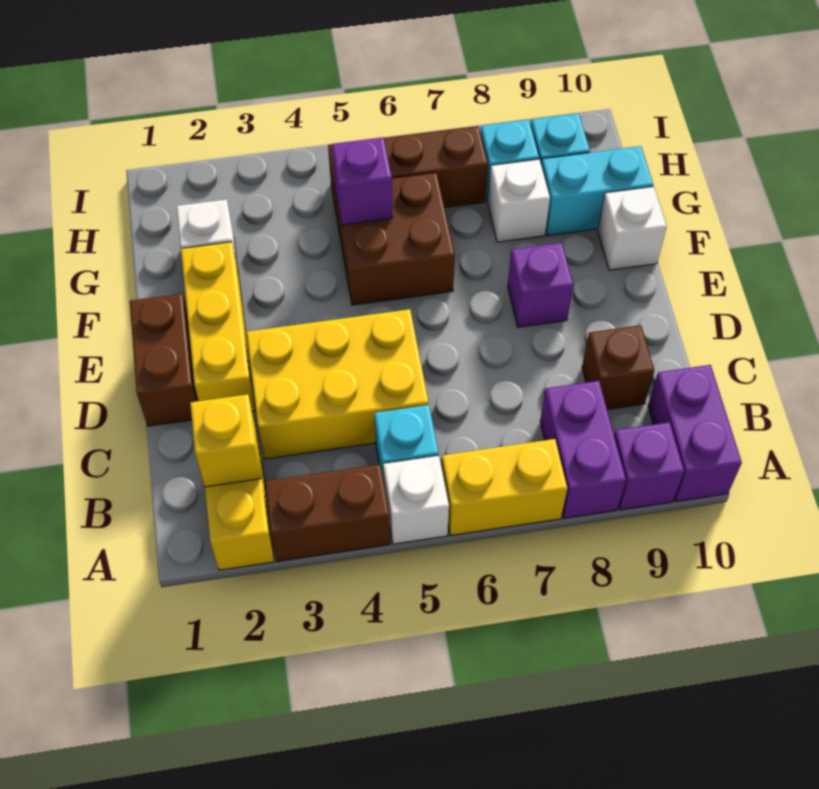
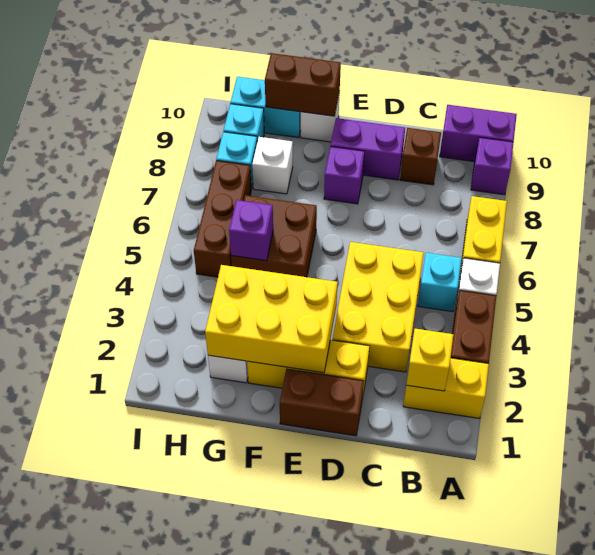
purple brick A8:B8 level 1 -> purple brick D9:E9 level 1
none -> yellow brick E2:G3 level 2
none -> brown brick F10:G10 level 2
cyan brick G9:G10 level 1 -> cyan brick G10:H10 level 1

